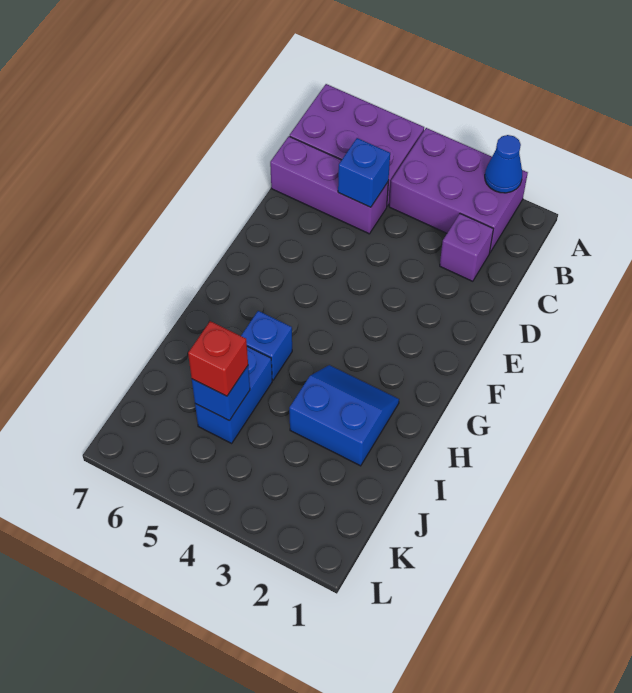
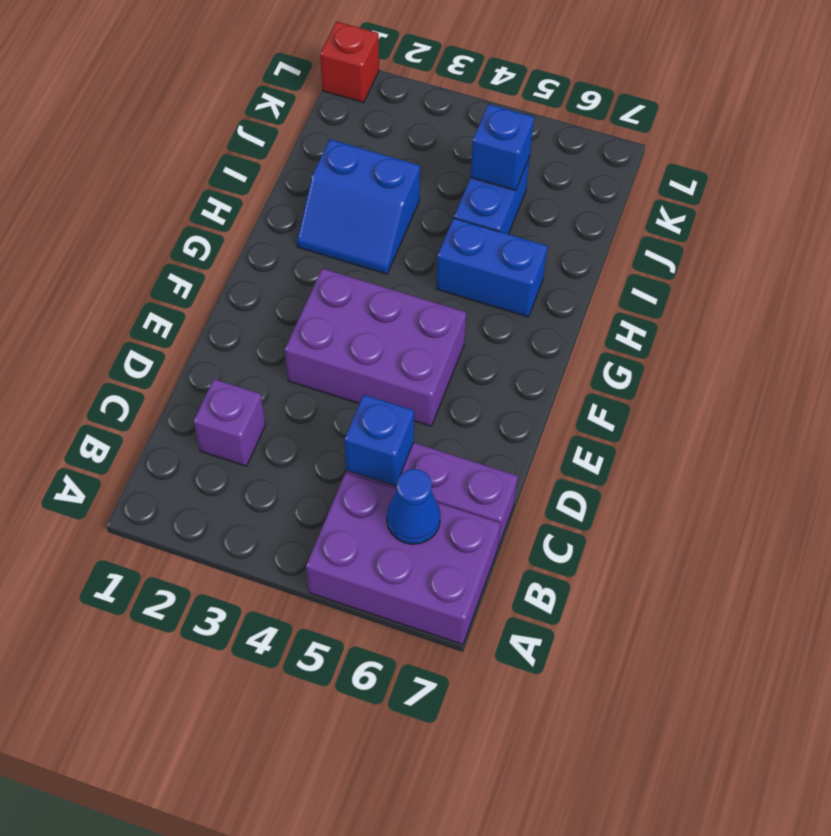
purple brick A2:B4 level 1 -> purple brick E3:F5 level 1
blue cone A2 level 2 -> blue cone B6 level 2
blue brick H5 level 1 -> blue brick H5:H6 level 1
red brick J5 level 3 -> red brick L1 level 1

